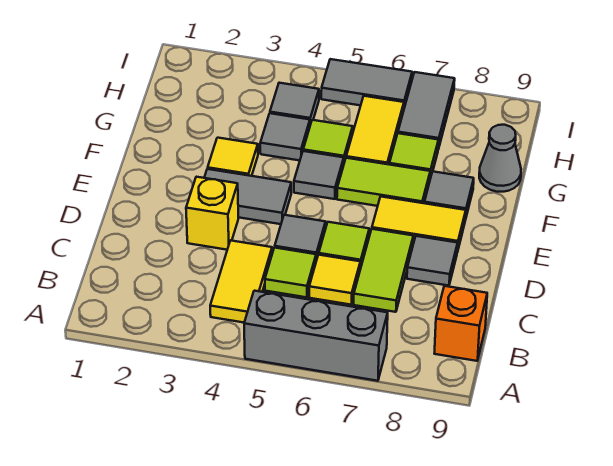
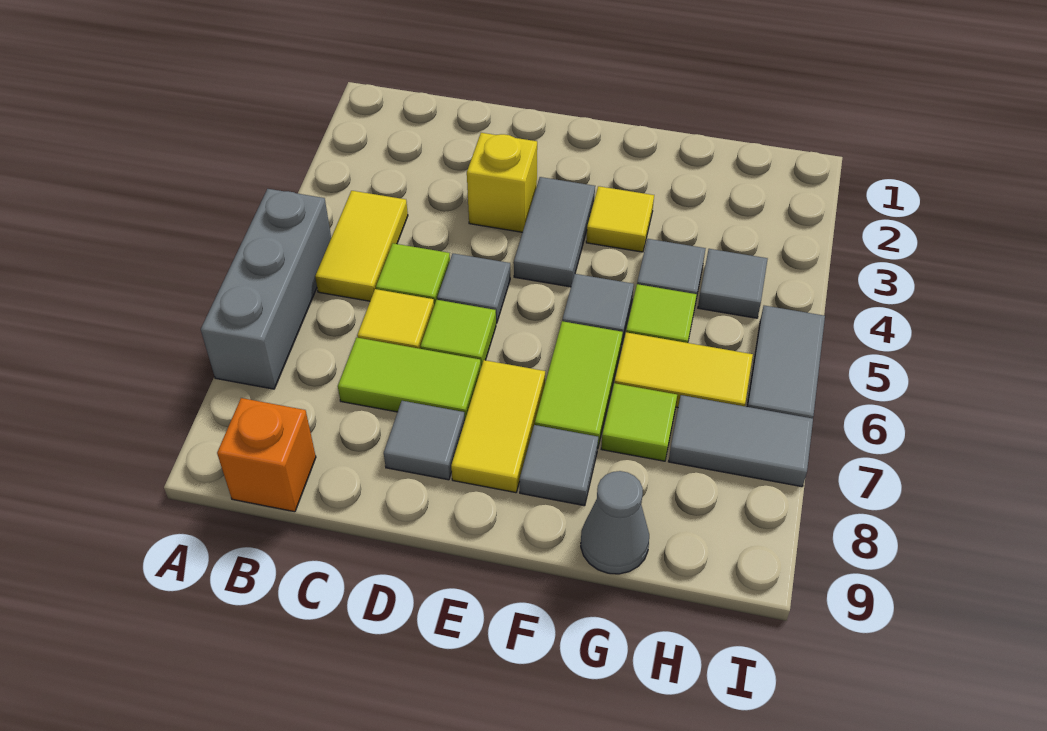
yellow tile B4:C4 level 1 -> yellow tile B4:B5 level 1

